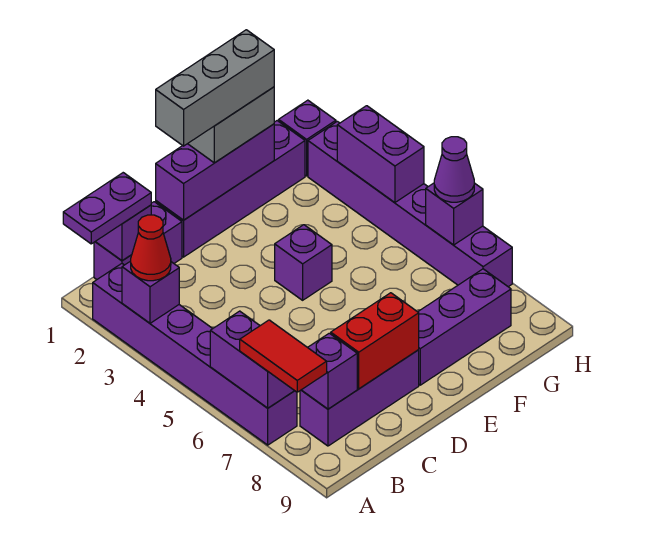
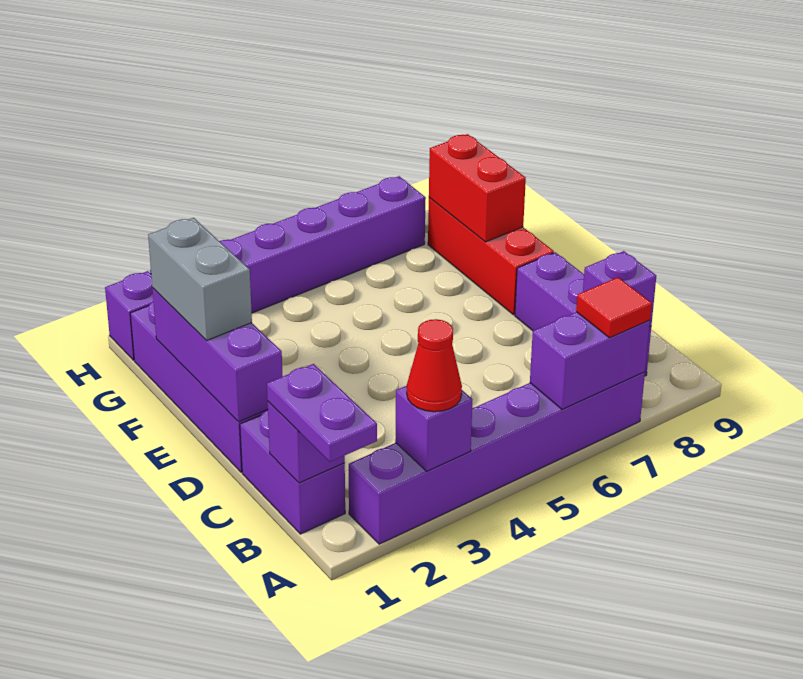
red tile A7:A8 level 3 -> red tile A7 level 3
red brick C8:D8 level 2 -> red brick F8:G8 level 2
grey brick D1:F1 level 4 -> none
purple brick E4 level 1 -> none
purple brick E8:G8 level 1 -> red brick E8:G8 level 1
purple brick H3:H4 level 2 -> none
purple brick H6 level 2 -> none
purple cone H6 level 3 -> none

